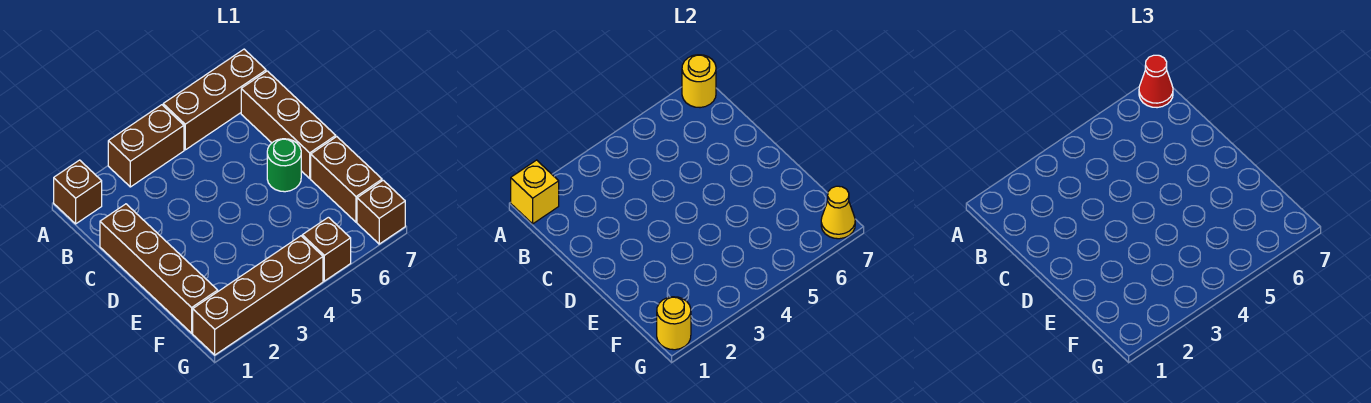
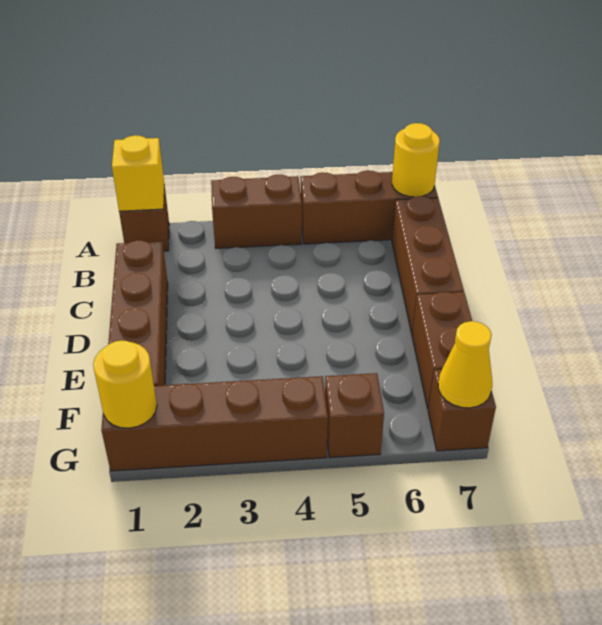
red cone A7 level 3 -> none
green round brick D6 level 1 -> none

